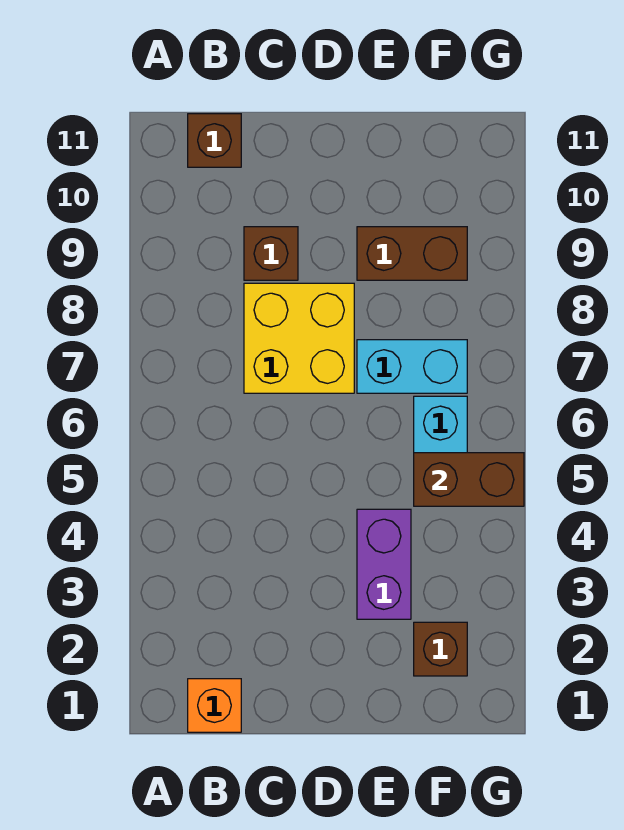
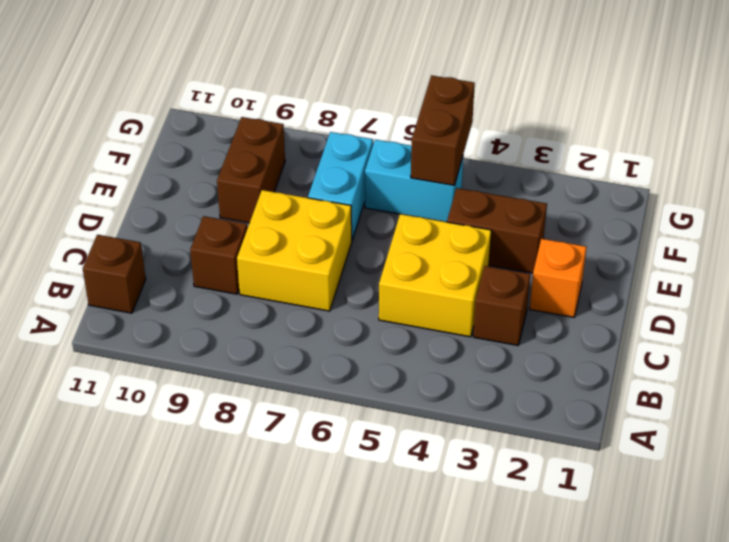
orange brick B1 level 1 -> orange brick D2 level 1
none -> yellow brick C4:D5 level 1
purple brick E3:E4 level 1 -> brown brick E3:E4 level 1
brown brick F2 level 1 -> brown brick C3 level 1

